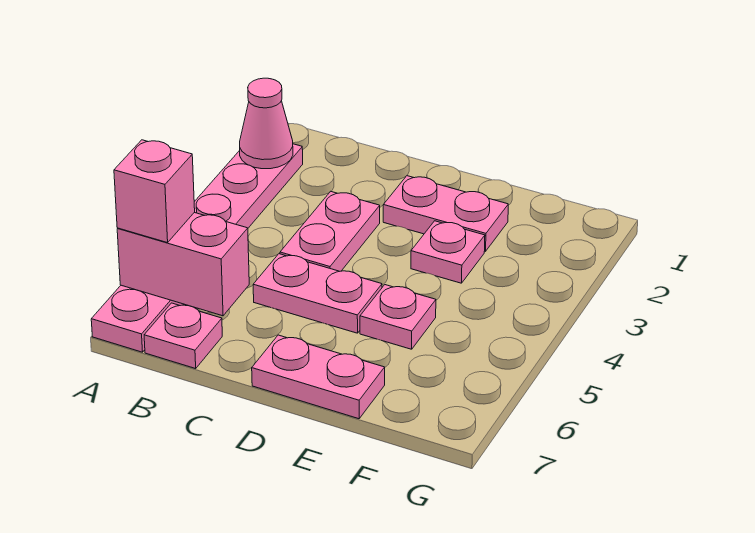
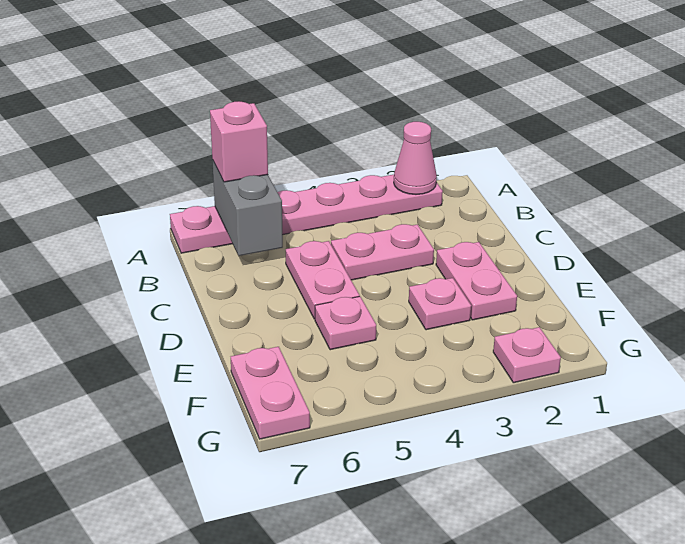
pink brick A6:B6 level 2 -> grey brick A6:B6 level 2
pink plate B7 level 1 -> pink plate G2 level 1
pink plate D7:E7 level 1 -> pink plate F7:G7 level 1

